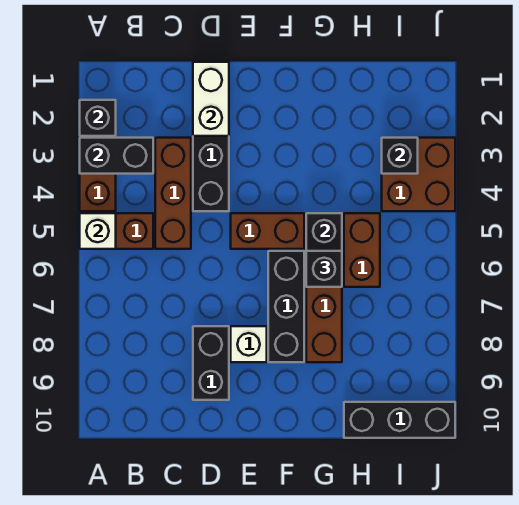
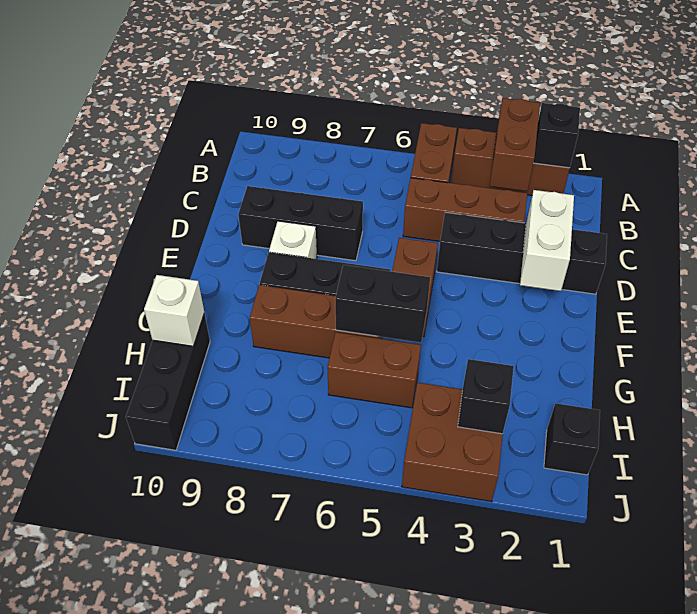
black brick A3:B3 level 2 -> brown brick A3:B3 level 2
white brick A5 level 2 -> white brick H10 level 2
white brick D1:D2 level 2 -> white brick D2:E2 level 2
black brick D8:D9 level 1 -> black brick D7:D9 level 1
black brick G6 level 3 -> black brick I1 level 1

